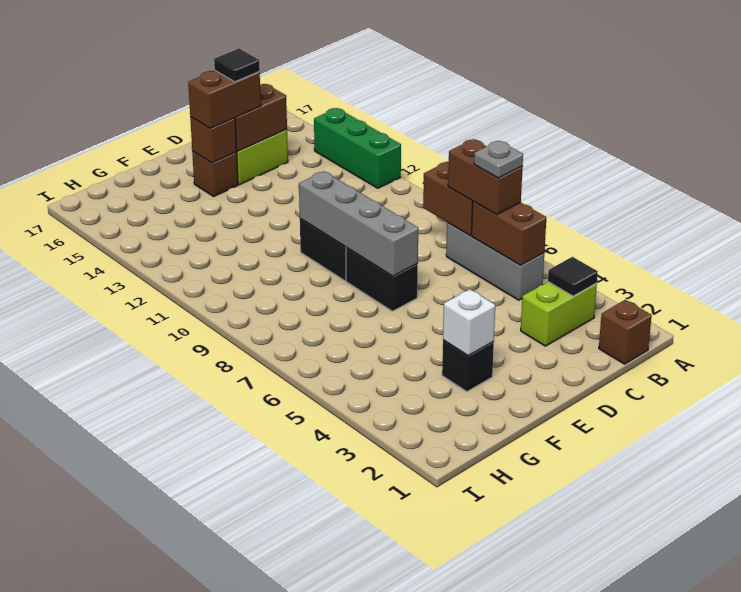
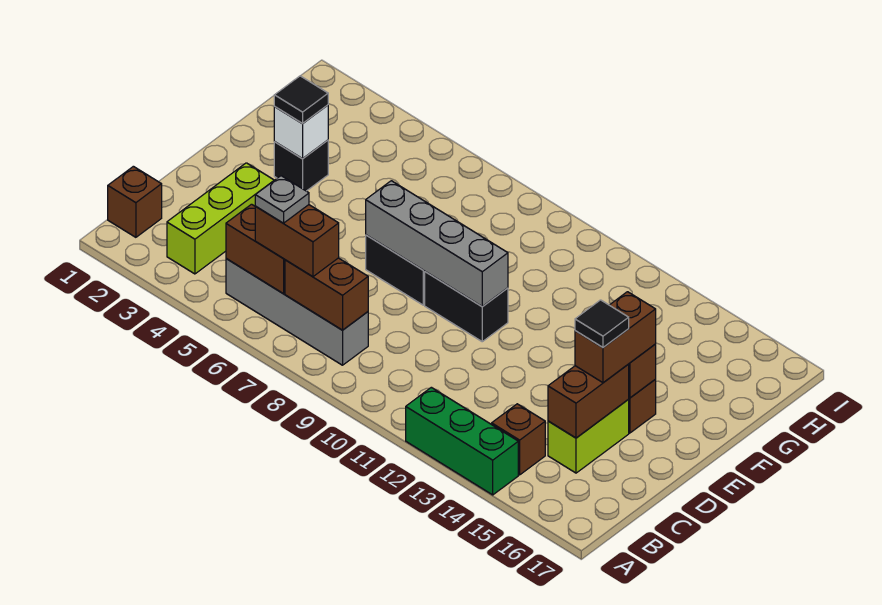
lime brick B3:C3 level 1 -> lime brick B3:D3 level 1
black tile B3 level 2 -> black tile F3 level 3
grey brick B5:B7 level 1 -> grey brick B5:B8 level 1
none -> brown brick B14 level 1

